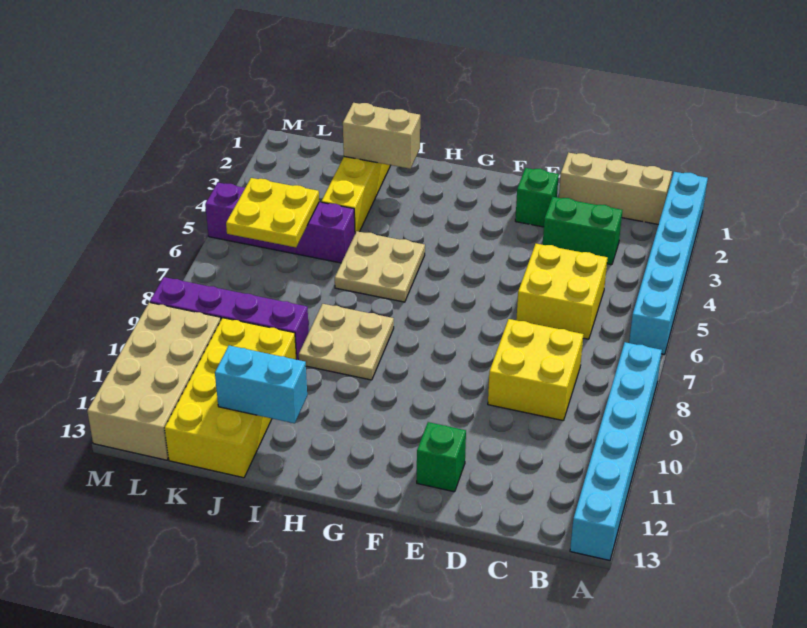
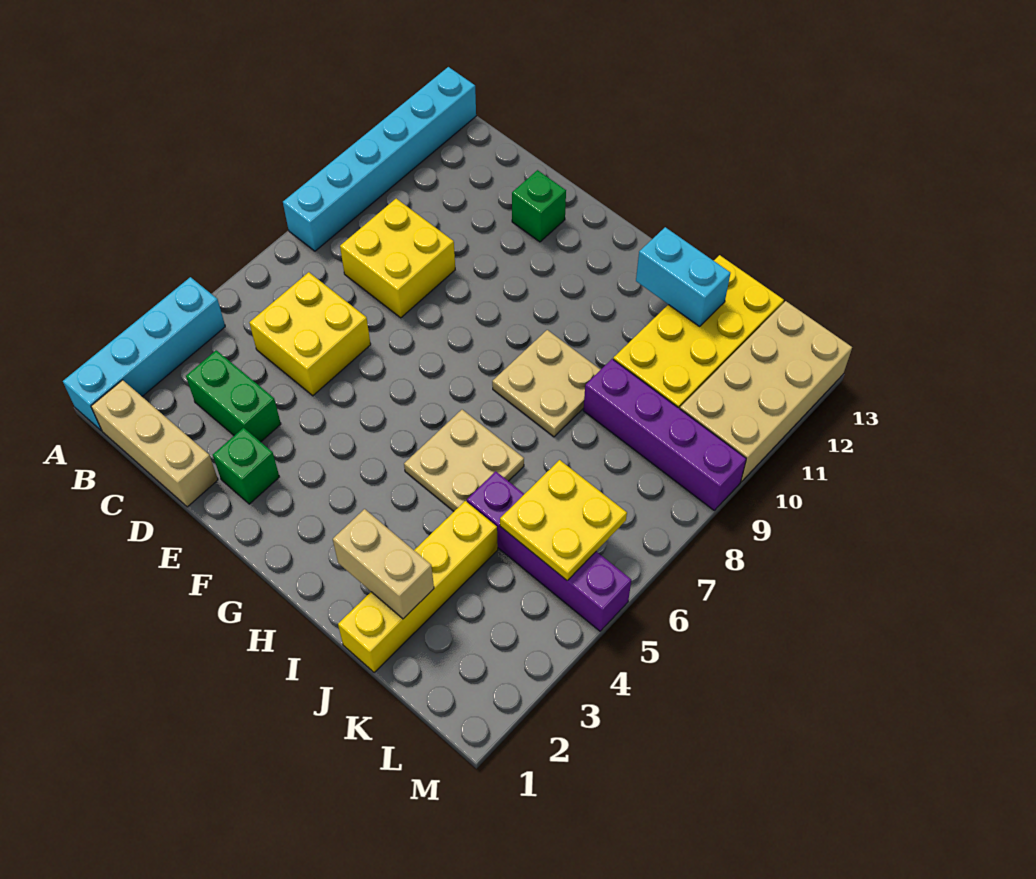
cyan brick A1:A6 level 1 -> cyan brick A1:A4 level 1

